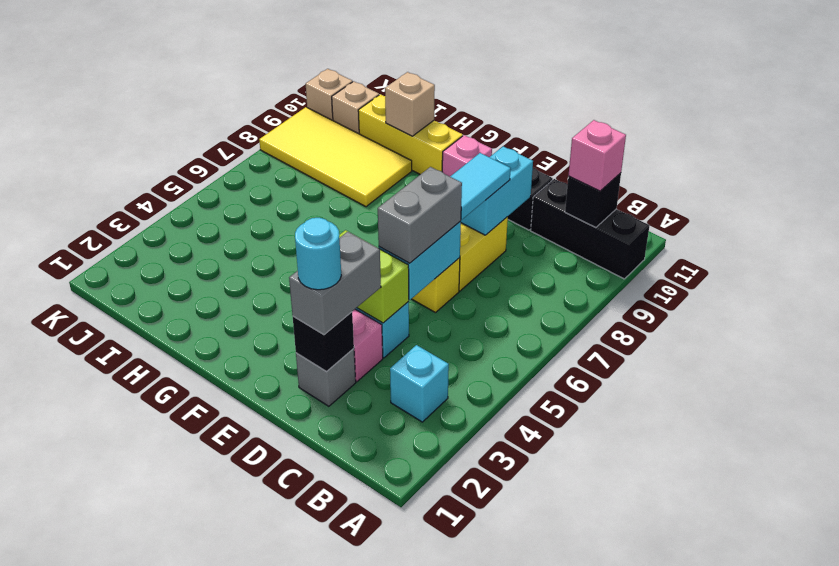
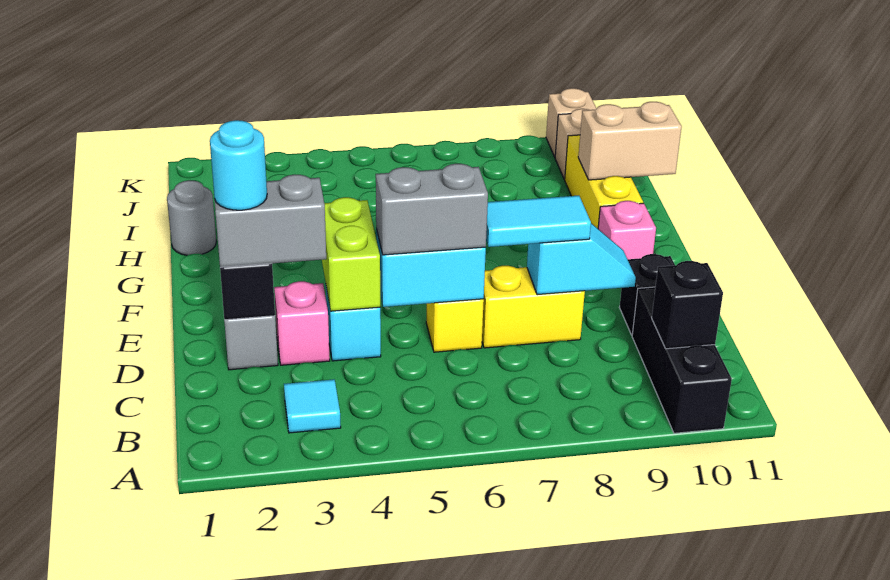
cyan brick B3 level 1 -> cyan tile B3 level 1
pink brick B10 level 3 -> none
cyan brick D8:D9 level 2 -> cyan slope D8:D9 level 2 top 8
none -> grey round brick H1 level 1
yellow tile H8:K9 level 1 -> none
tan brick H10 level 2 -> tan brick H10:H11 level 2

